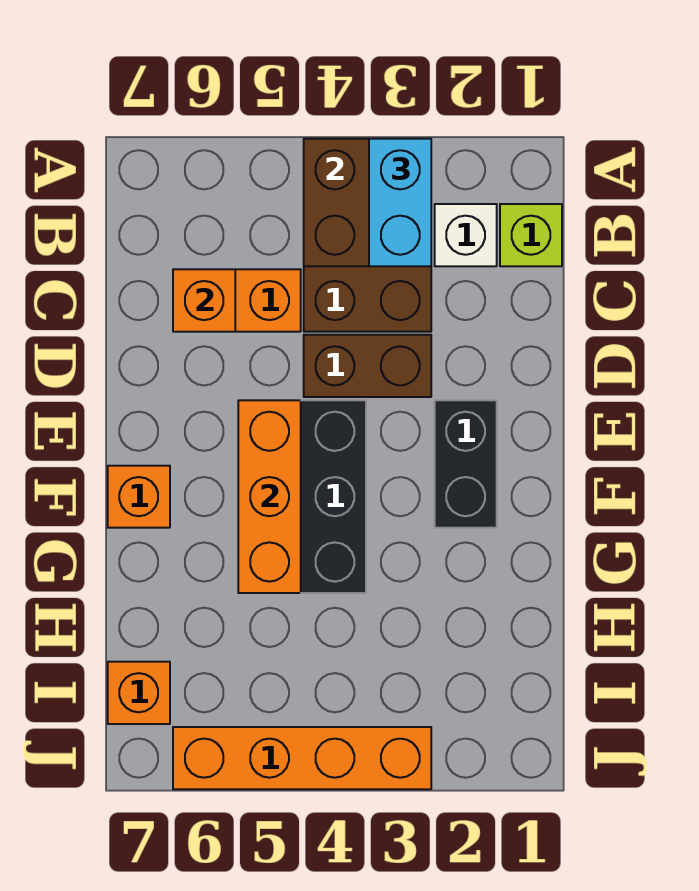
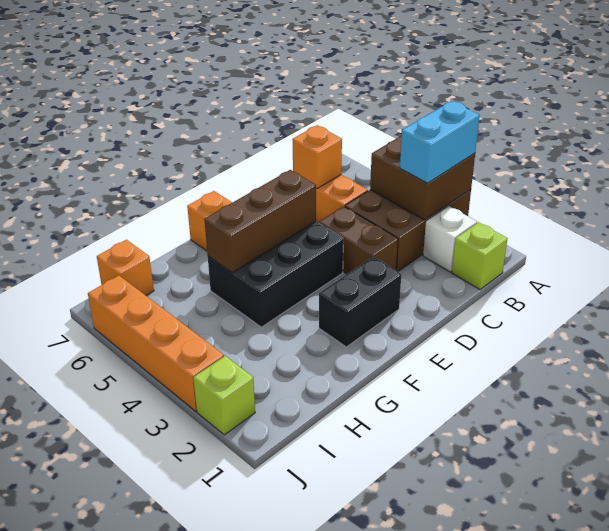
orange brick E5:G5 level 2 -> brown brick E5:G5 level 2
none -> lime brick J2 level 1

